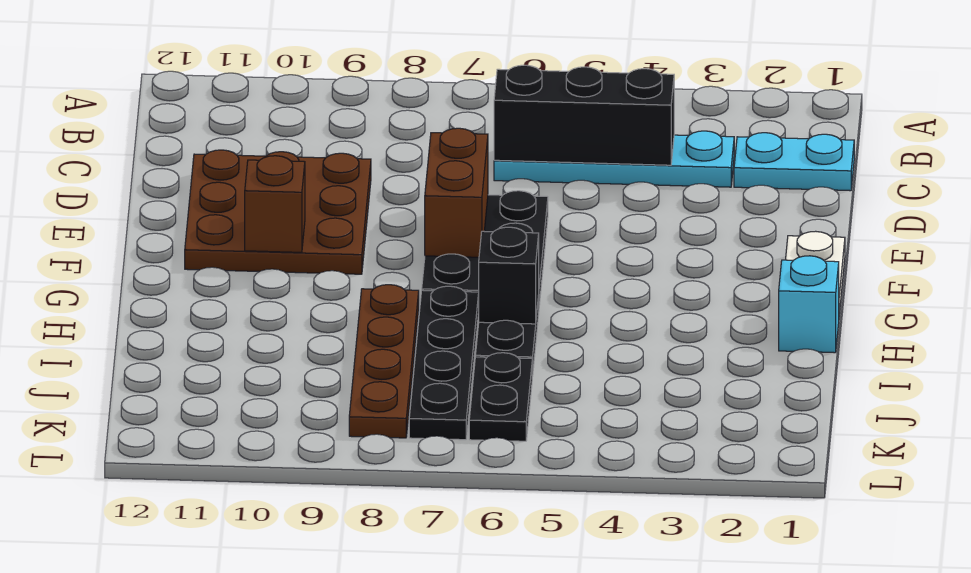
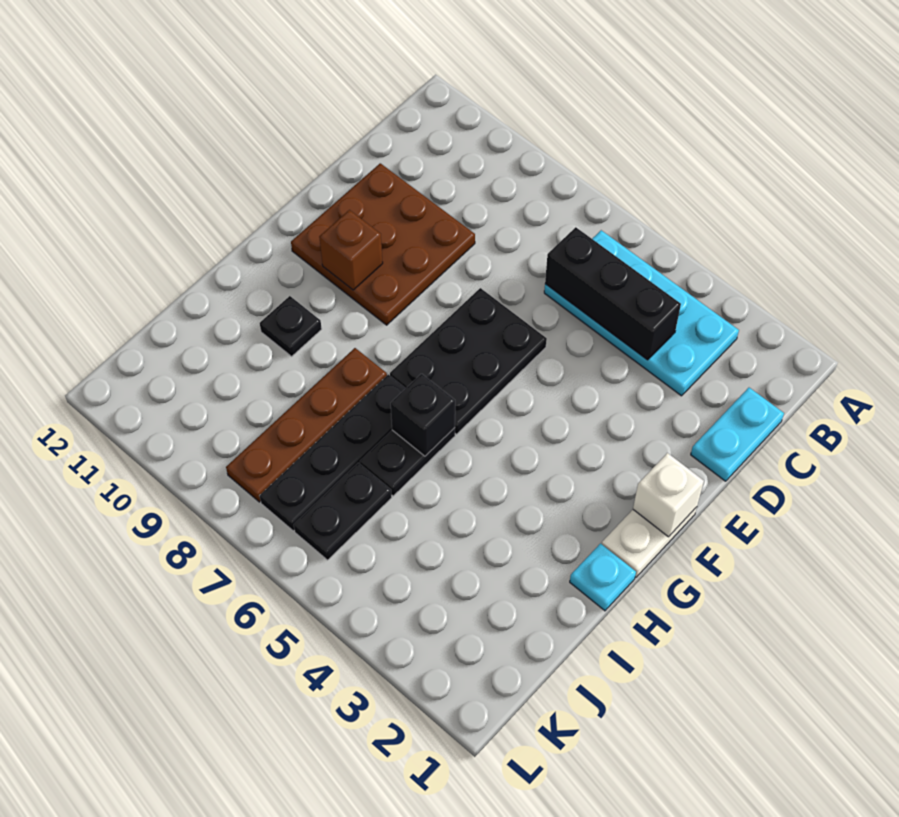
cyan plate C1:C2 level 1 -> cyan plate C1:D1 level 1
cyan plate C3:C6 level 1 -> cyan plate B3:C6 level 1
brown brick E7:F7 level 2 -> none
none -> white brick F1 level 2
cyan brick H1 level 1 -> cyan plate H1 level 1
none -> black plate H10 level 1

